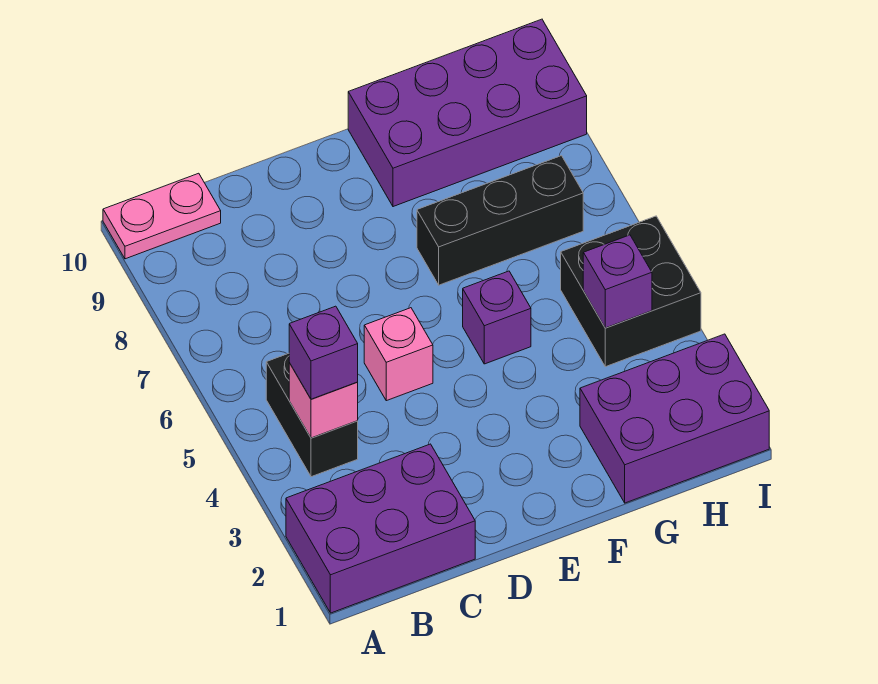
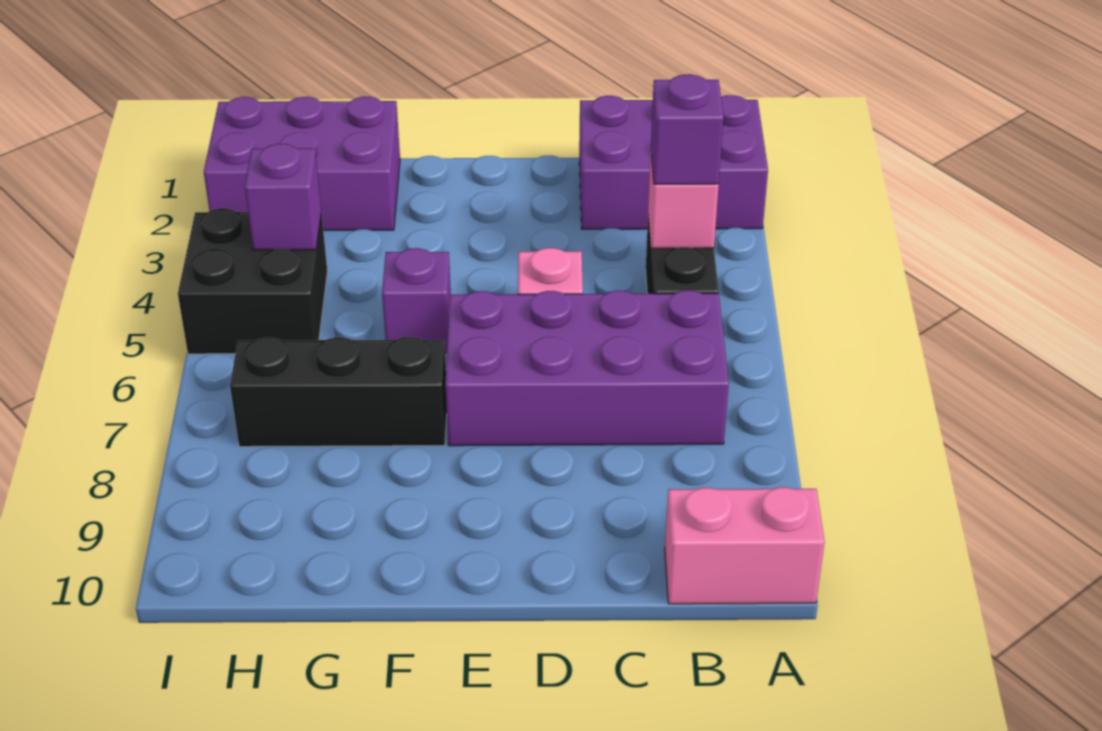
pink plate A10:B10 level 1 -> pink brick A10:B10 level 1
purple brick F9:I10 level 1 -> purple brick B6:E7 level 1

